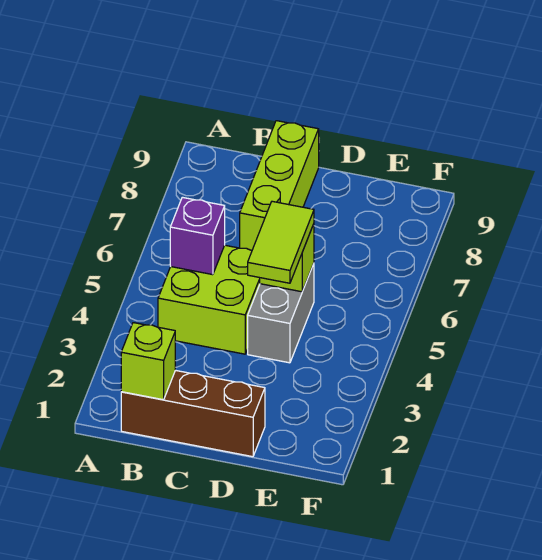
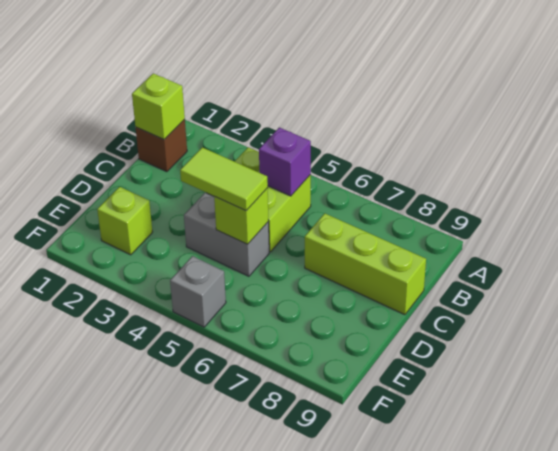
brown brick B1:D1 level 1 -> brown brick B1 level 1
none -> lime brick E2 level 1
none -> grey brick F5 level 1

